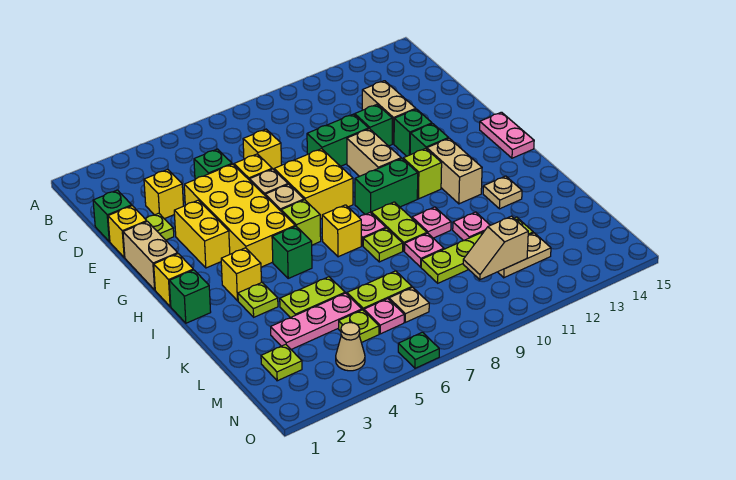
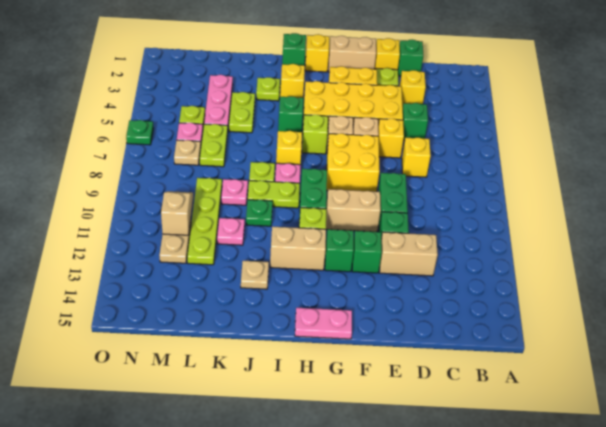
pink plate J10 level 1 -> green plate J10 level 1
lime plate M2 level 1 -> none
tan cone N4 level 1 -> none

